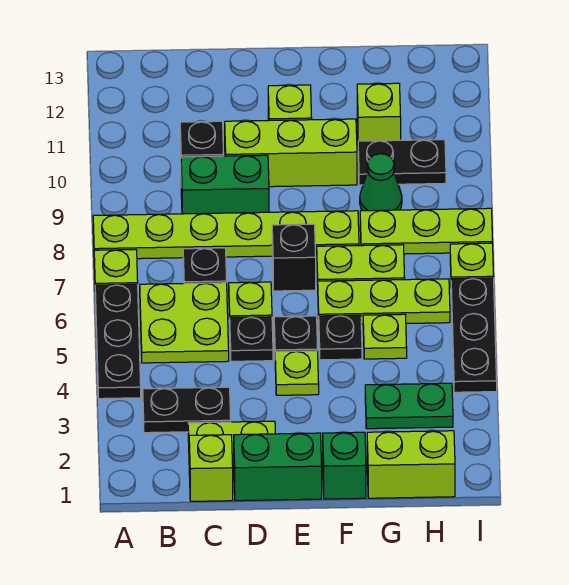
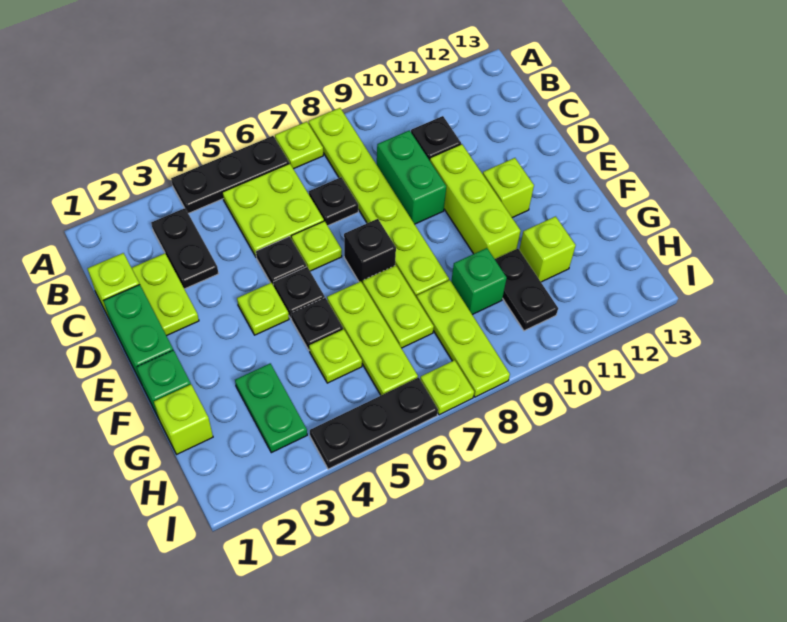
lime brick G1:H1 level 1 -> lime brick G1 level 1
green cone G9 level 1 -> green brick G9 level 1

